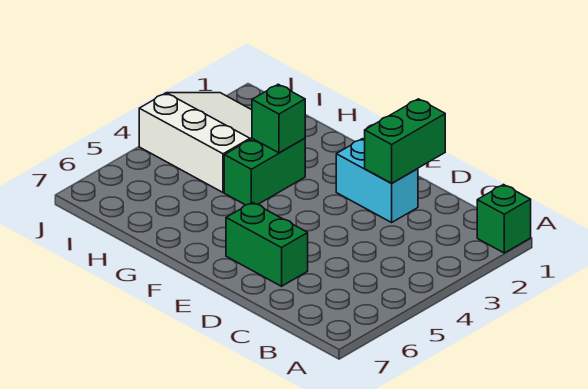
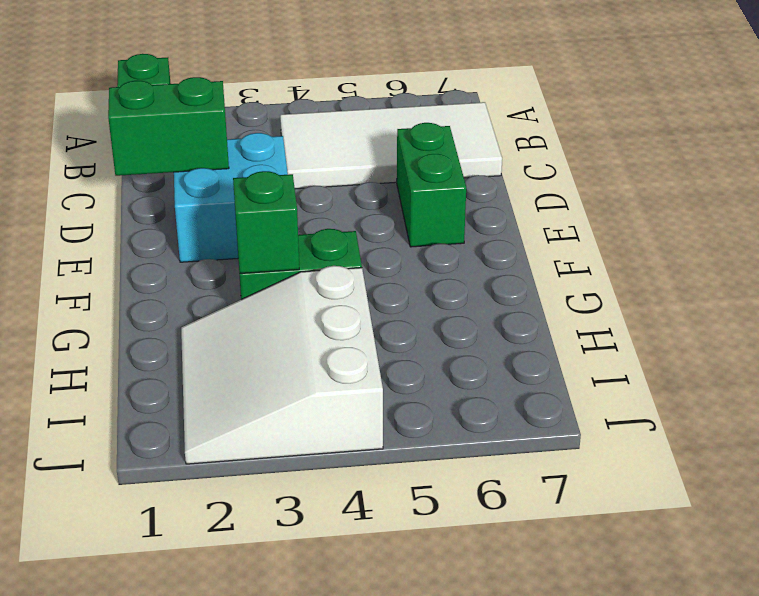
none -> white tile B4:C7 level 1
cyan brick D2:E2 level 1 -> cyan brick D2:E3 level 1

